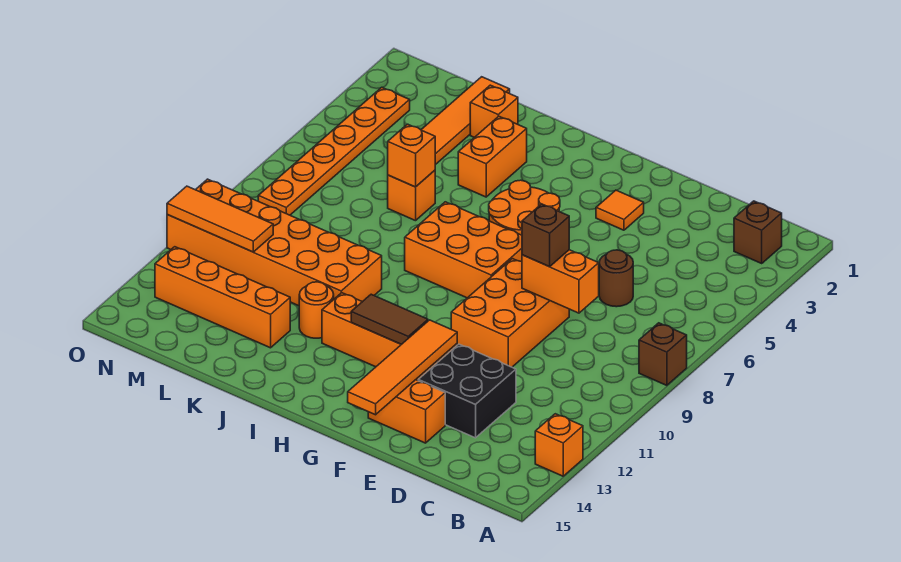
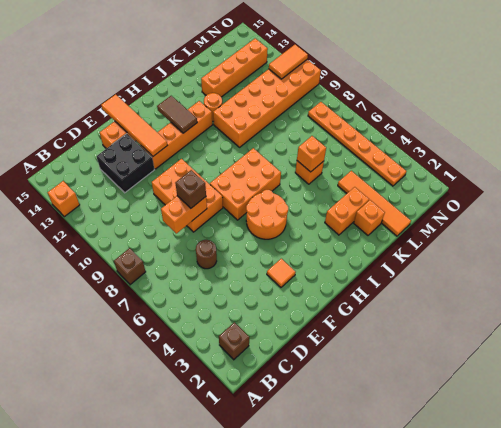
brown tile G12:H12 level 2 -> brown tile H12:H13 level 2
orange brick J3:J4 level 1 -> orange brick J3:K3 level 1
orange tile M11:O11 level 2 -> orange tile N11:O11 level 2

